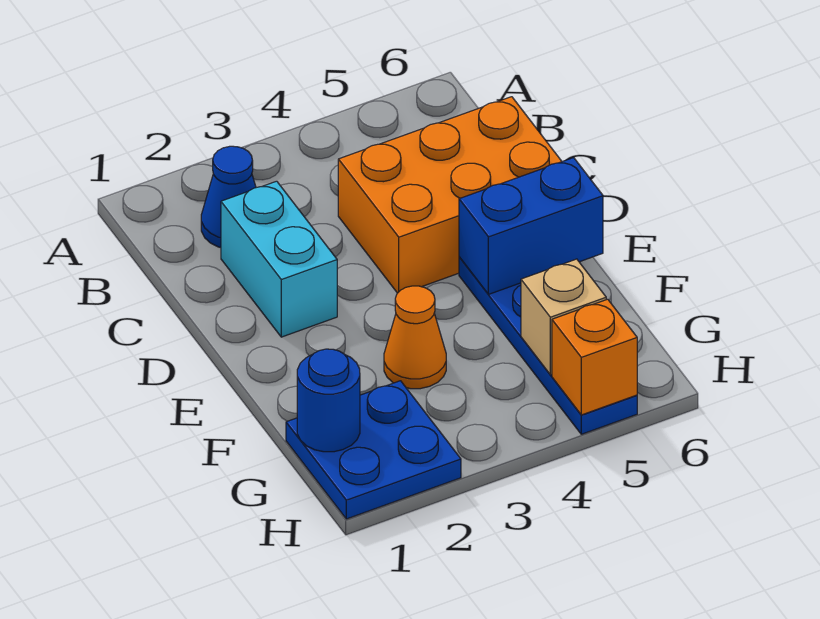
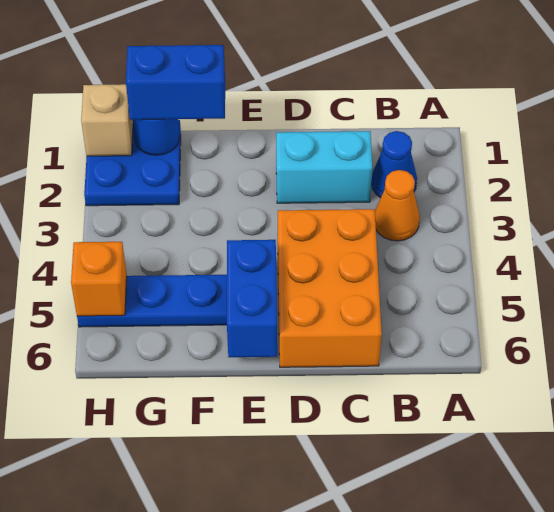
none -> blue brick F1:G1 level 3
orange cone F3 level 1 -> orange cone B3 level 1
tan brick G5 level 2 -> tan brick H1 level 2

